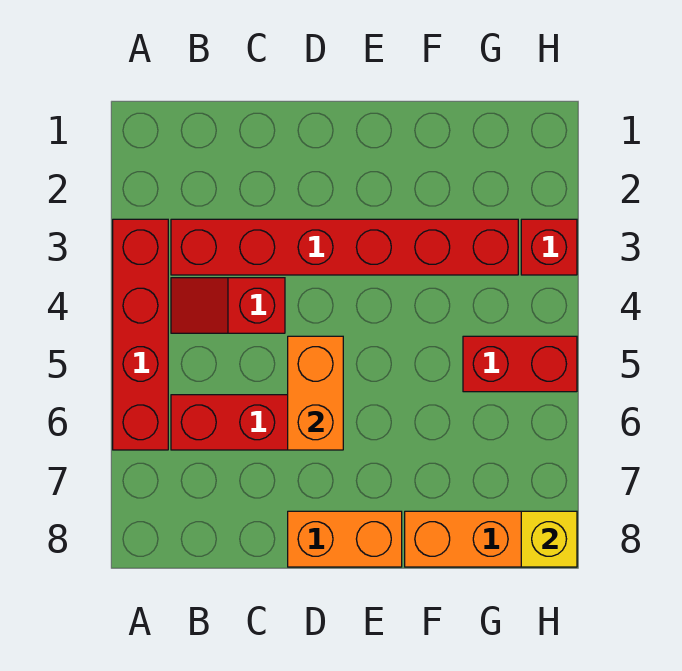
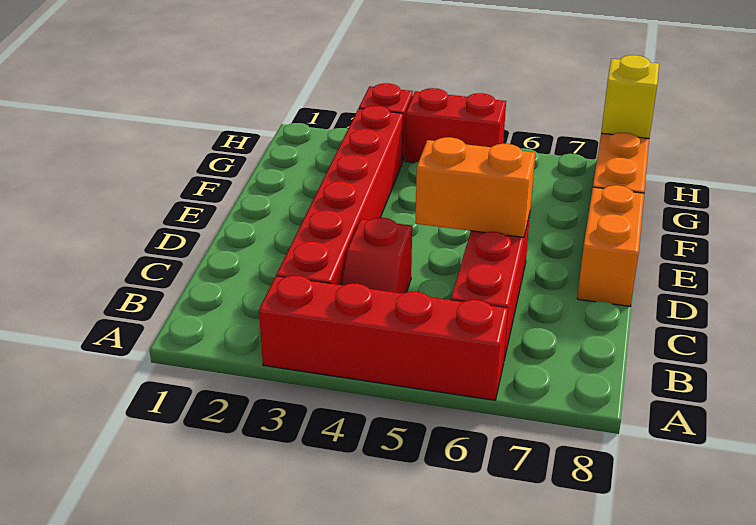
red brick G5:H5 level 1 -> red brick H4:H5 level 1

